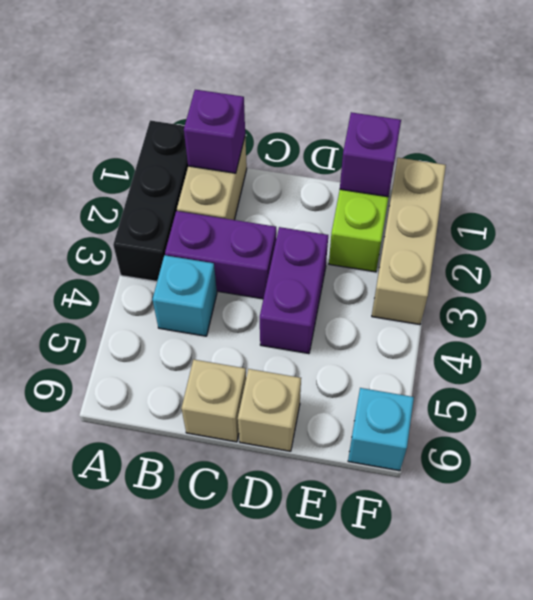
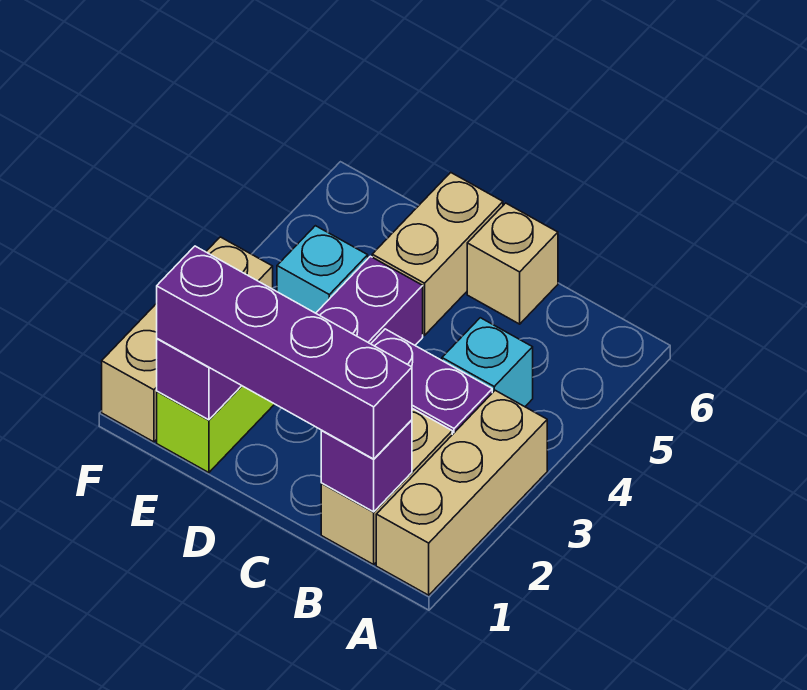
black brick A1:A3 level 1 -> tan brick A1:A3 level 1
none -> purple brick B1:E1 level 3
tan brick D6 level 1 -> tan brick D5:D6 level 1
cyan brick F6 level 1 -> cyan brick E4 level 1

